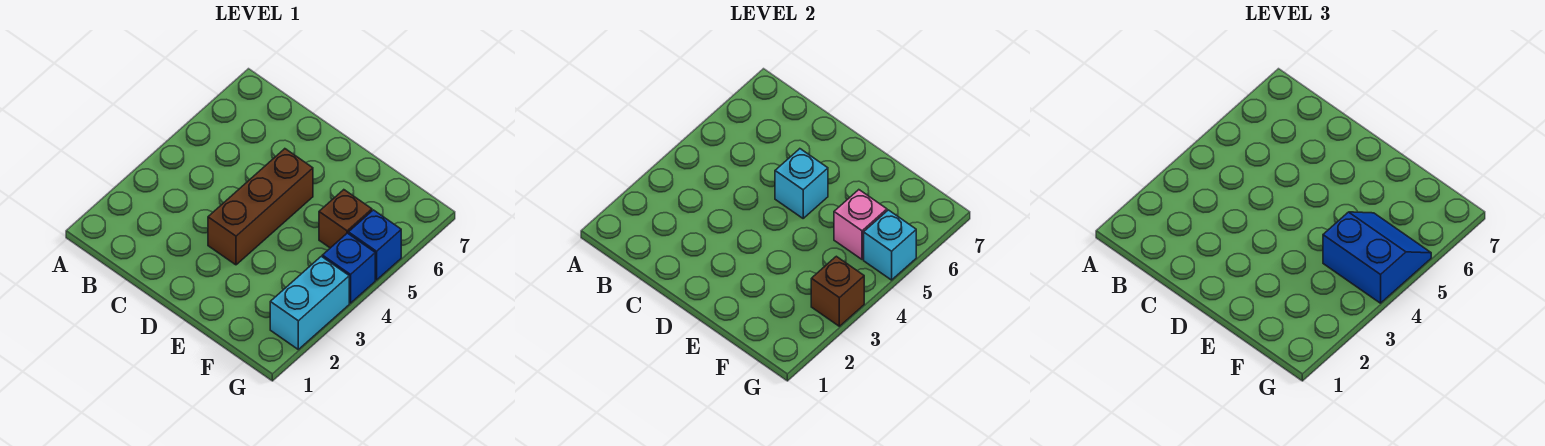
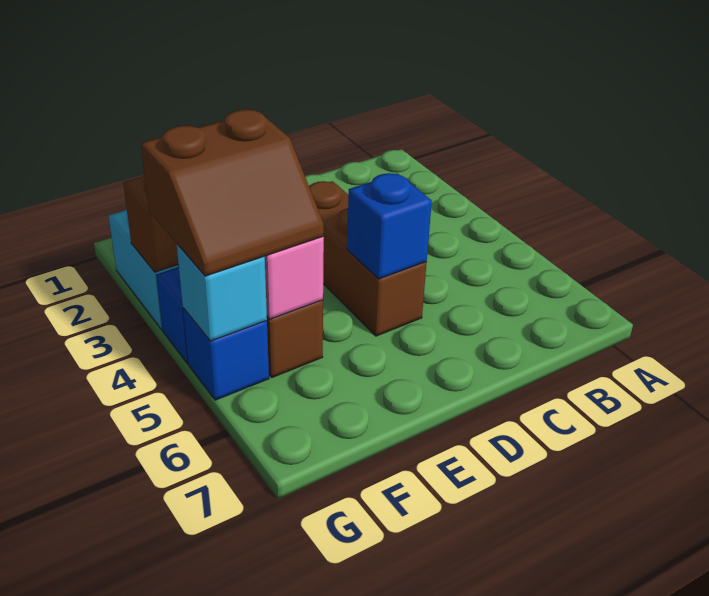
cyan brick D5 level 2 -> blue brick D5 level 2
blue slope F4:G5 level 3 top 4 -> brown slope F4:G5 level 3 top 4

